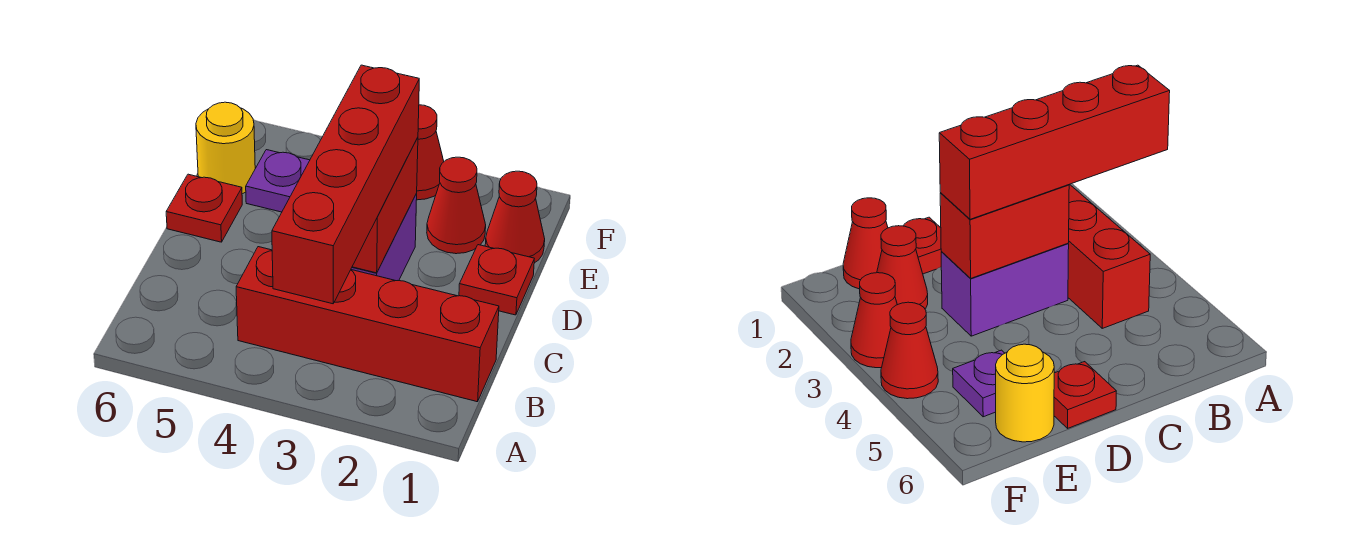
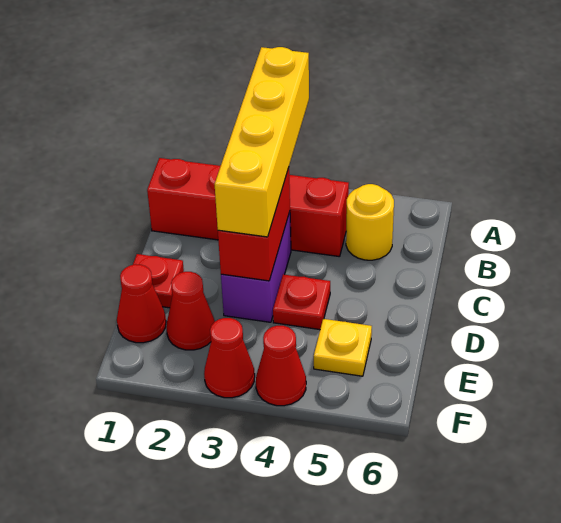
red brick A3:D3 level 3 -> yellow brick A3:D3 level 3
red plate D6 level 1 -> red plate D4 level 1
purple plate E5 level 1 -> yellow plate E5 level 1
yellow round brick E6 level 1 -> yellow round brick B5 level 1

